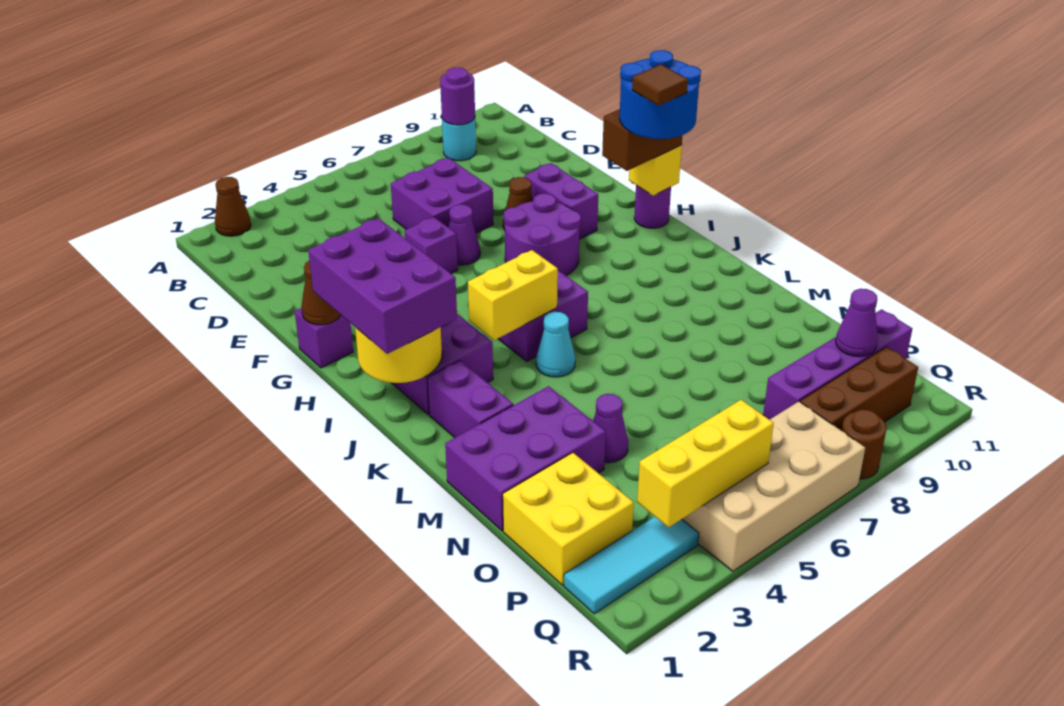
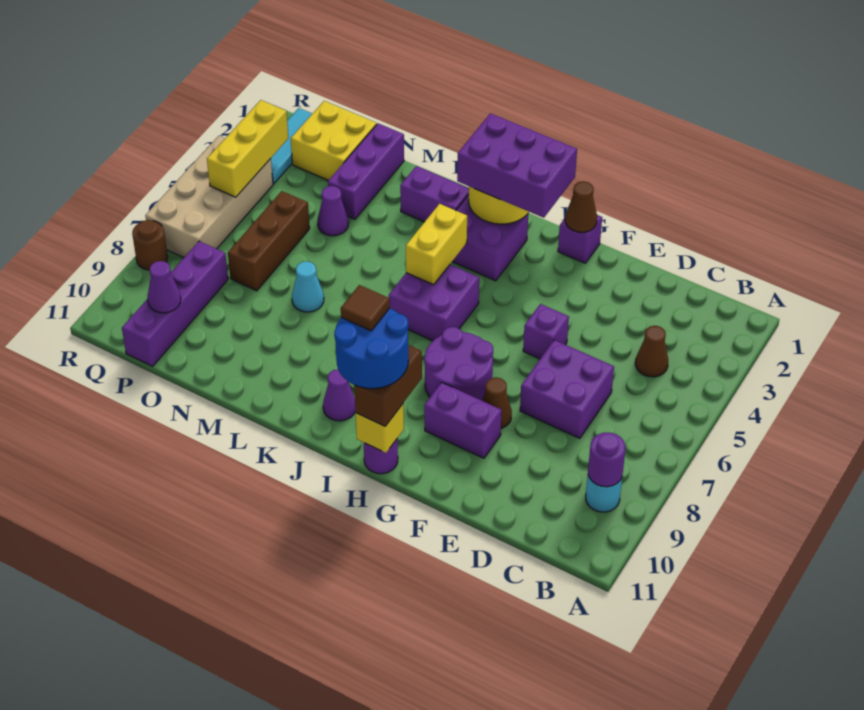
brown cone A2 level 1 -> brown cone C4 level 1
purple cone F6 level 1 -> purple cone J10 level 1
cyan cone K5 level 1 -> cyan cone M7 level 1
purple brick M1:N3 level 1 -> purple brick N1:N3 level 1
brown brick Q8:Q10 level 1 -> brown brick O5:O7 level 1

